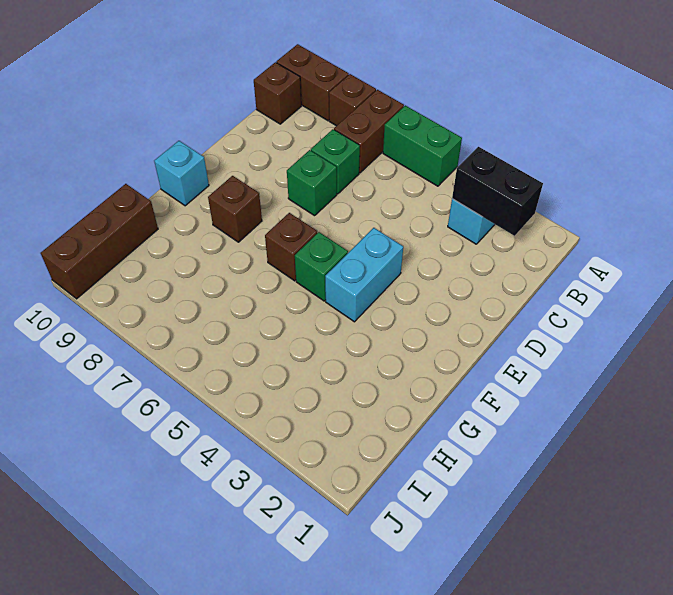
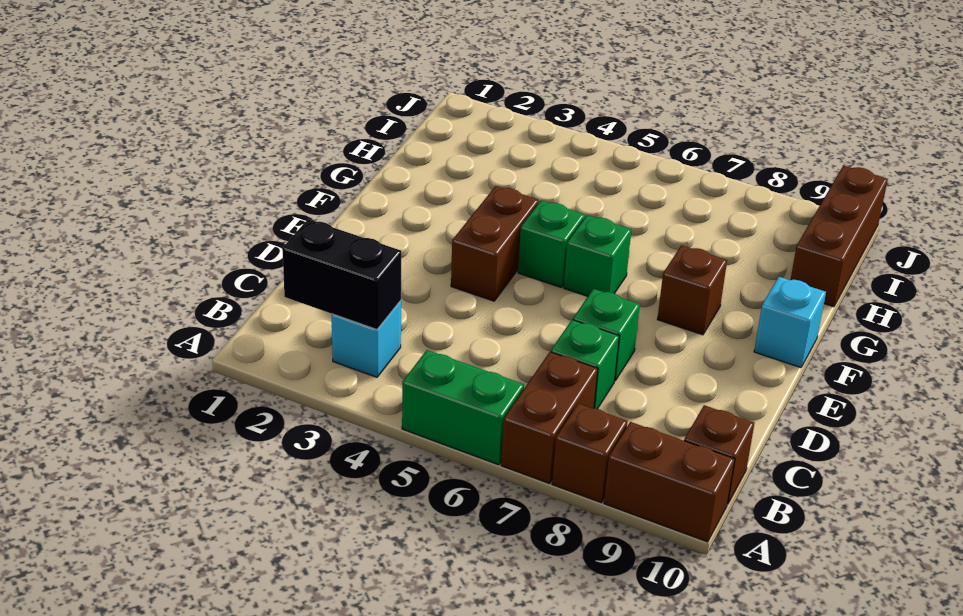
cyan brick E4:F4 level 1 -> brown brick E4:F4 level 1
brown brick F6 level 1 -> green brick F6 level 1

